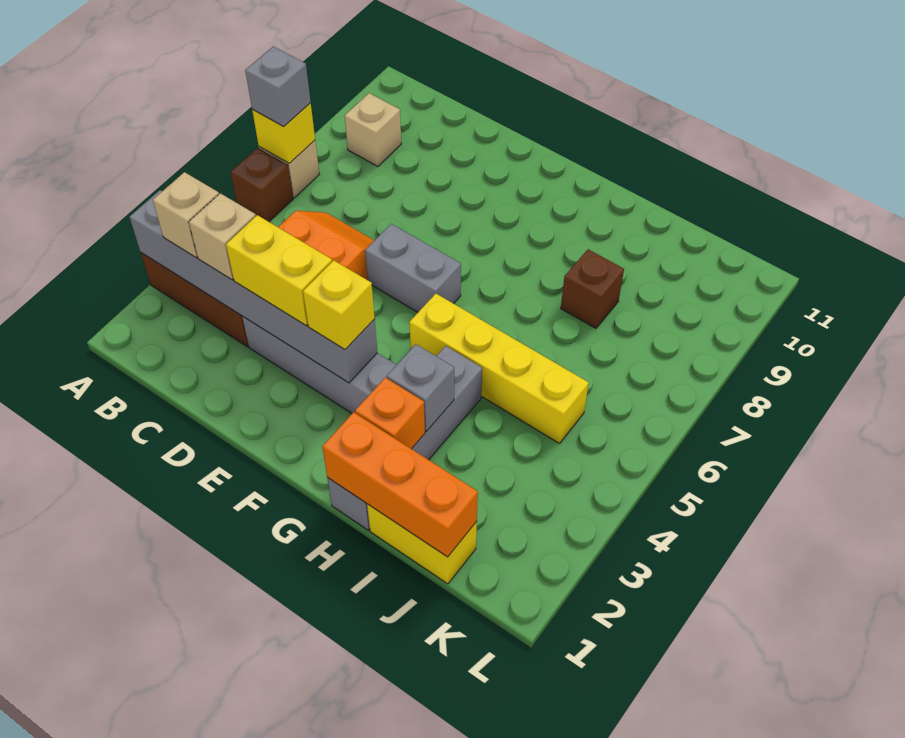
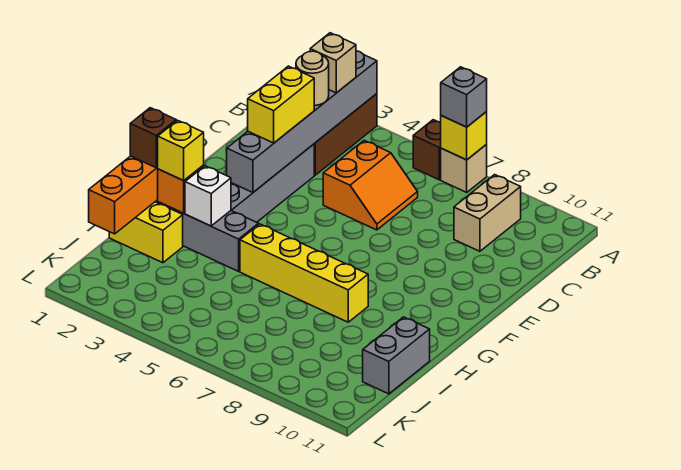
tan brick B9 level 1 -> tan brick B9:C9 level 1
tan brick C3 level 3 -> tan round brick C3 level 3
grey brick E6:F6 level 1 -> grey brick I11:J11 level 1
yellow brick F3 level 3 -> yellow brick H2 level 3
yellow brick G5:J5 level 1 -> yellow brick H5:H8 level 1
grey brick H3 level 2 -> white brick H3 level 2
yellow brick I1:J1 level 1 -> yellow brick I1:I2 level 1
brown brick I8 level 1 -> brown brick H1 level 3

